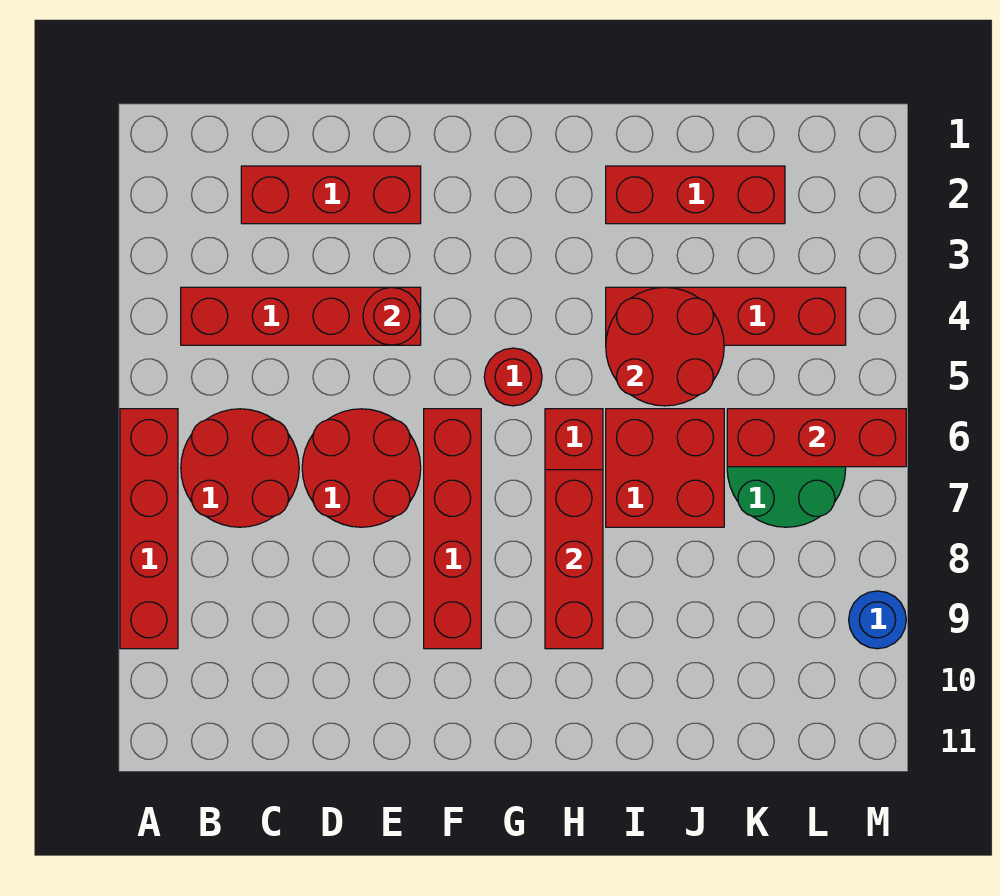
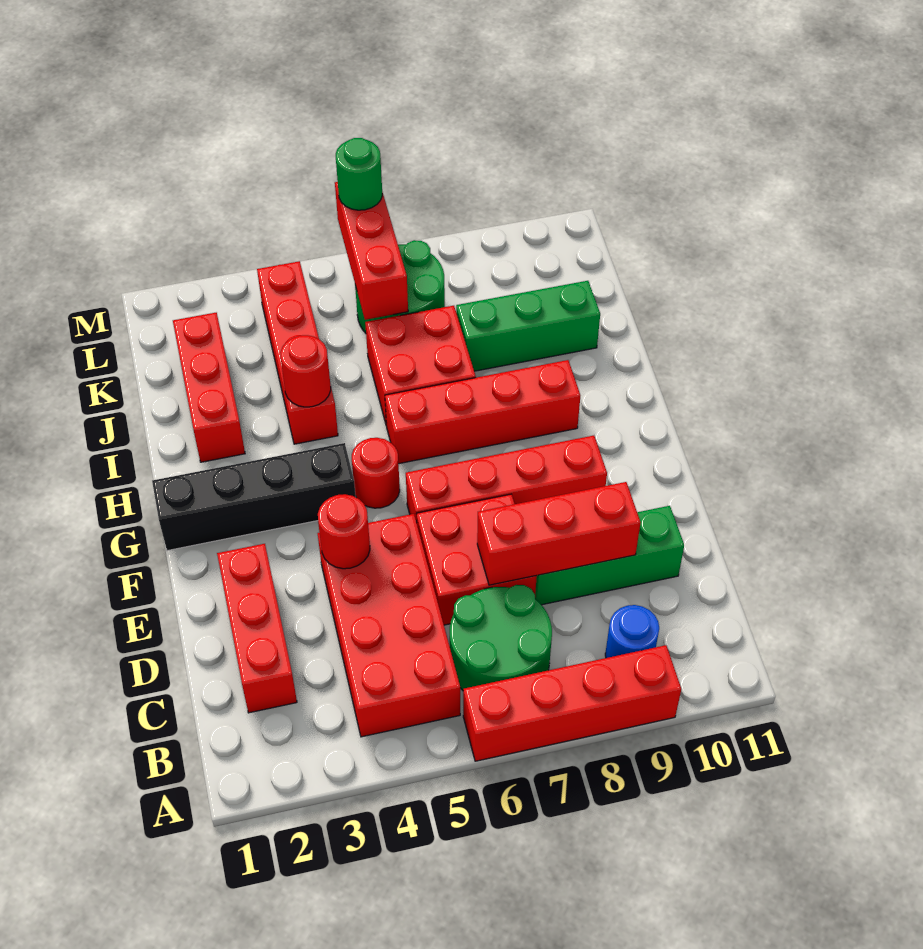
red brick B4:E4 level 1 -> red brick B4:E5 level 1
red round brick B6:C7 level 1 -> green round brick B6:C7 level 1
red round brick D6:E7 level 1 -> red brick D6:E7 level 1
none -> green brick D8:D10 level 1
none -> black brick G1:G4 level 1
red brick H7:H9 level 2 -> red brick D7:D9 level 2
red round brick I4:J5 level 2 -> red round brick I4 level 2
none -> green brick J8:J10 level 1
none -> green round brick M6 level 3
blue round brick M9 level 1 -> blue round brick B9 level 1

